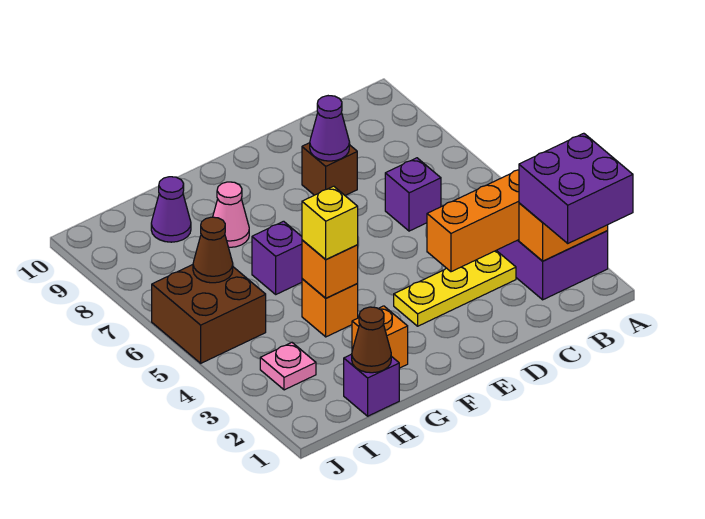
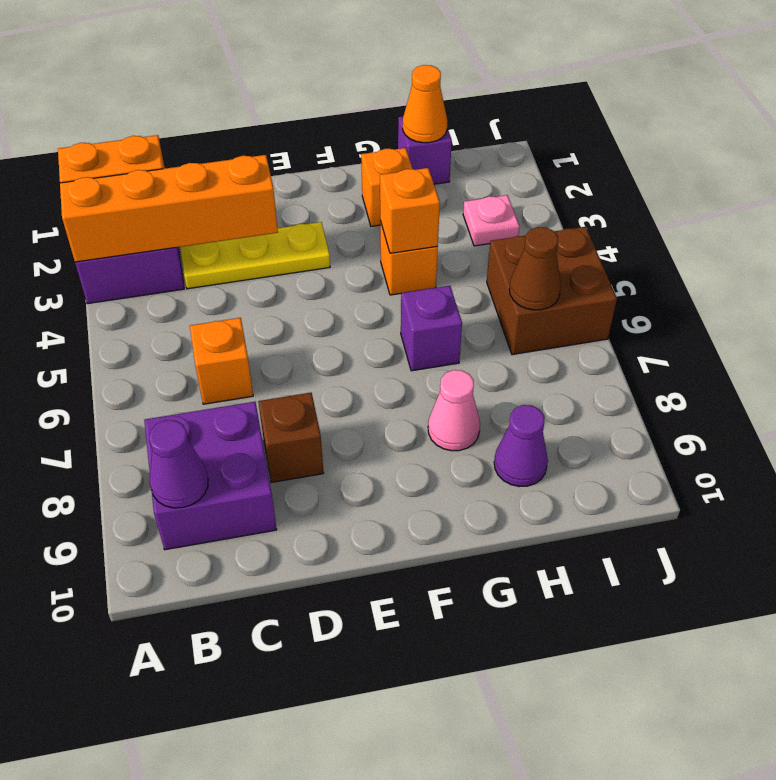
purple brick A1:B2 level 3 -> purple brick B8:C9 level 1
purple brick C6 level 1 -> orange brick C6 level 1
purple cone D8 level 2 -> purple cone B9 level 2
yellow brick G4 level 3 -> none
brown cone H1 level 2 -> orange cone H1 level 2

